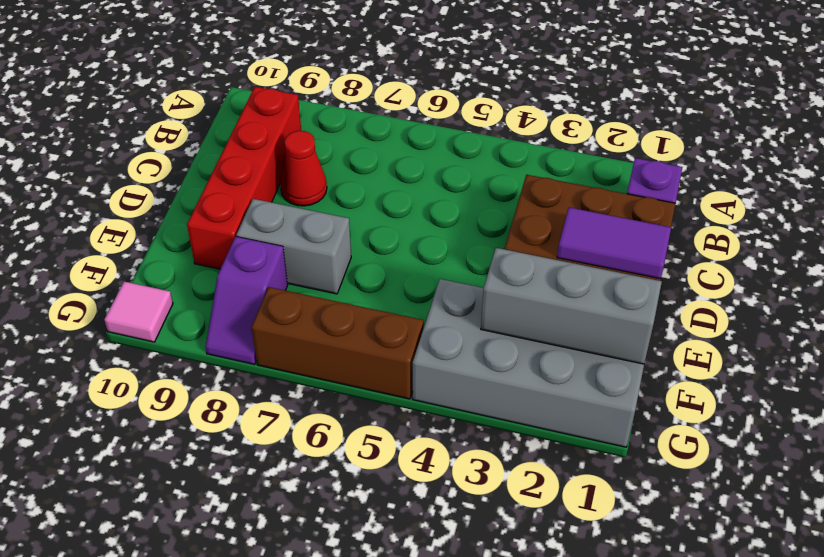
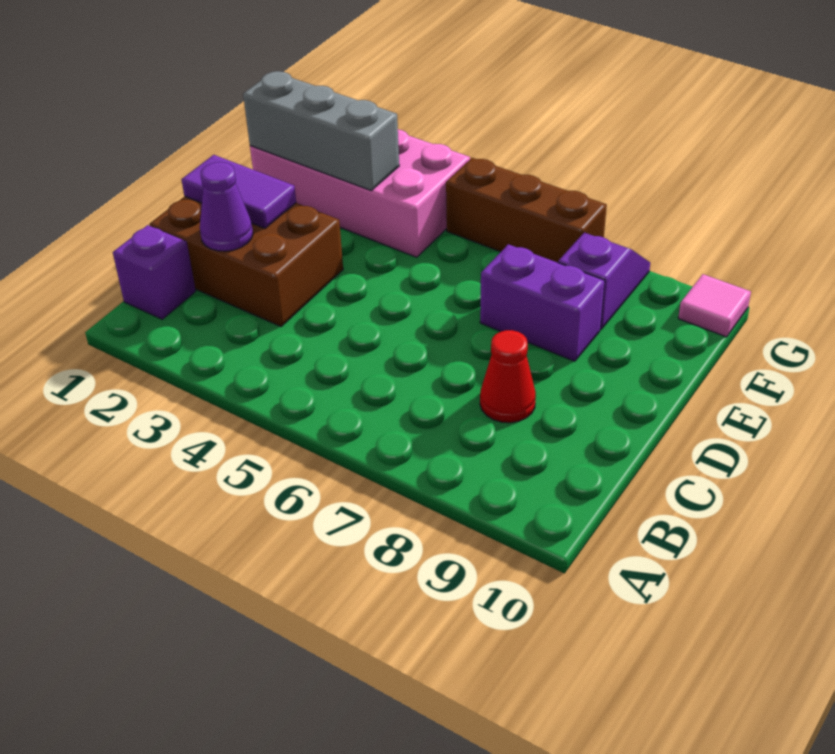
red brick B9:E9 level 1 -> none
none -> purple cone C2 level 2
grey brick E7:E8 level 1 -> purple brick E7:E8 level 1
grey brick F1:G4 level 1 -> pink brick F1:G4 level 1

